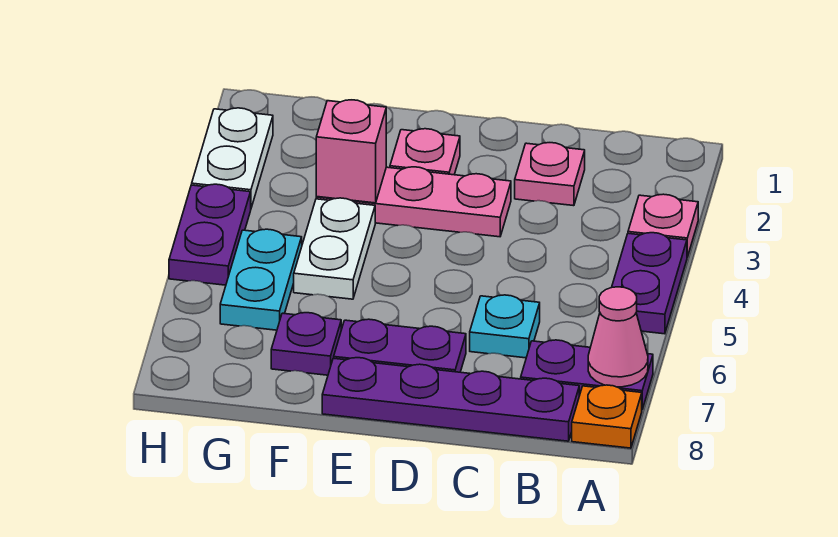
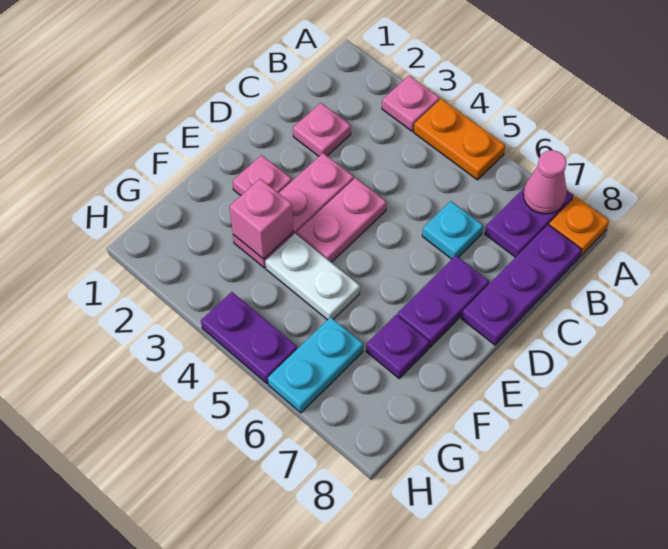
purple plate A4:A5 level 1 -> orange plate A4:A5 level 1
purple plate B8:E8 level 1 -> purple plate B8:D8 level 1
none -> pink plate D4:E4 level 1
cyan plate G5:G6 level 1 -> cyan plate G6:H6 level 1
white plate H2:H3 level 1 -> none

